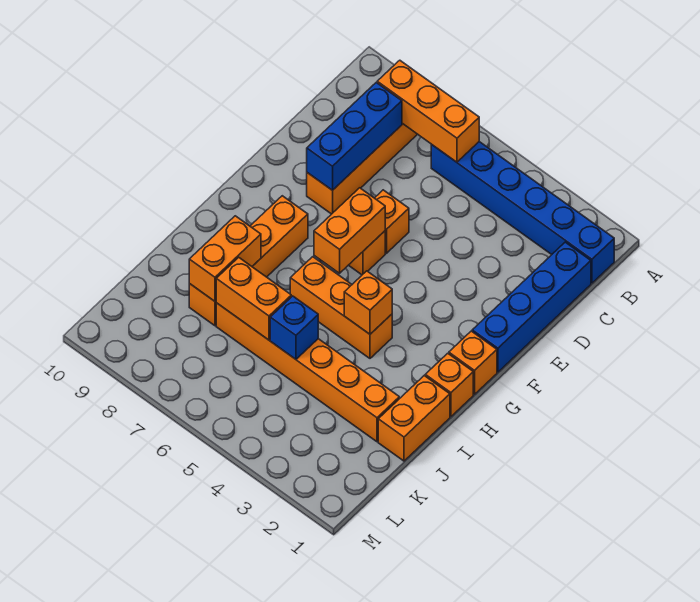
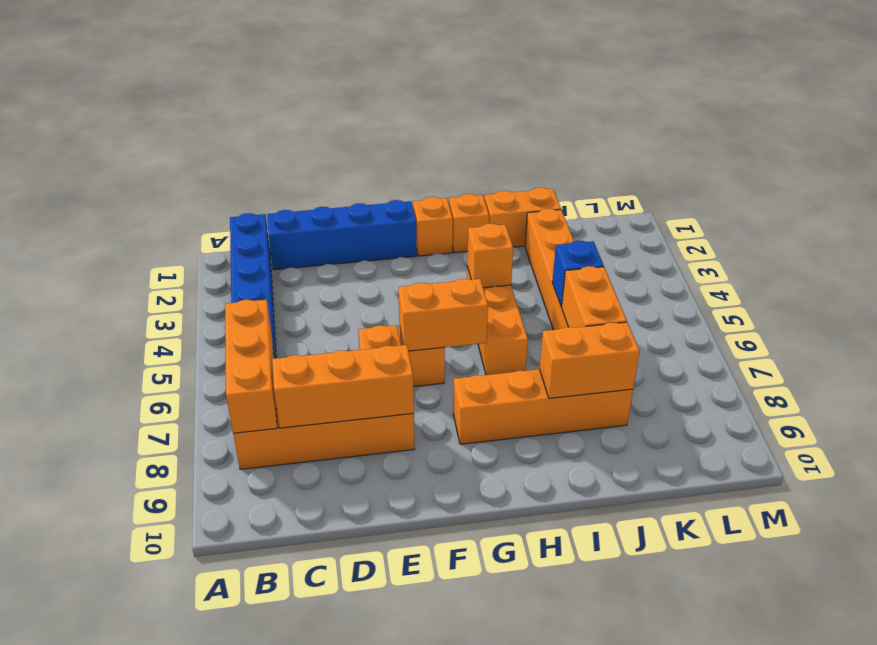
blue brick C8:E8 level 2 -> orange brick C8:E8 level 2

